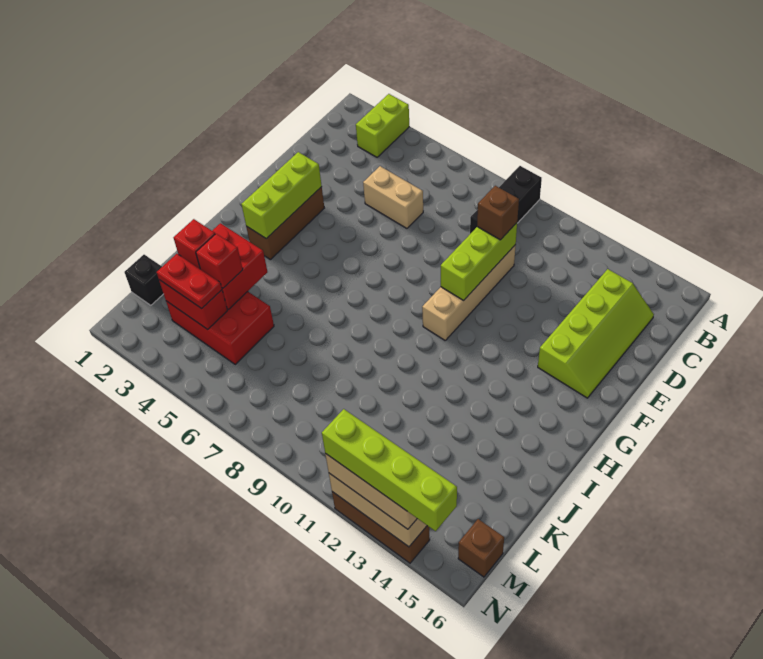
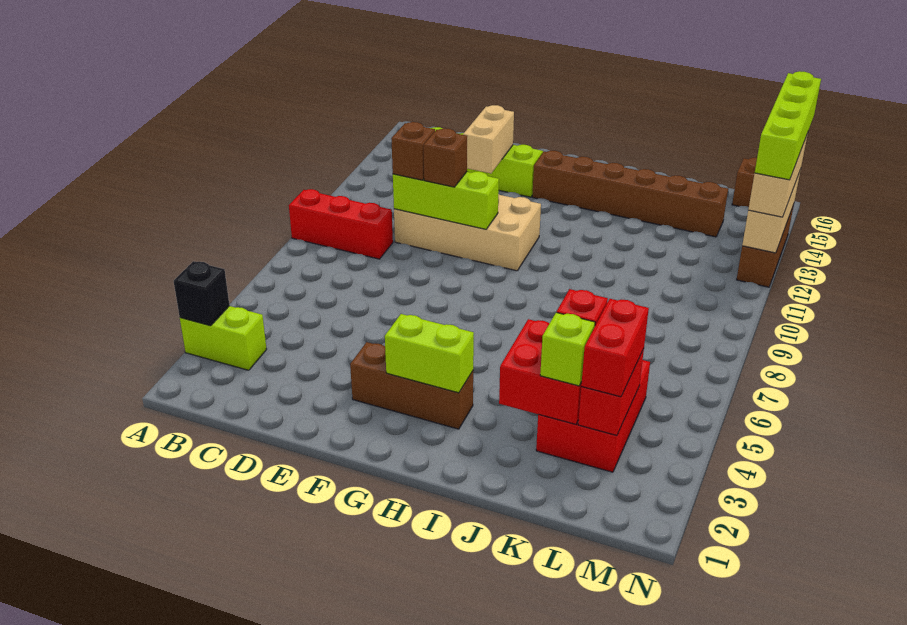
black brick A9:C9 level 1 -> red brick A9:C9 level 1
tan brick D5:D6 level 1 -> tan brick E13:E14 level 2
tan brick D10:G10 level 1 -> tan brick D10:G11 level 1
none -> brown brick E10 level 3
lime brick F3:H3 level 2 -> lime brick G3:H3 level 2
none -> brown brick G14:L14 level 1
red brick K3 level 3 -> lime brick K3 level 3
black brick L1 level 1 -> black brick A3 level 2
red plate L3:L4 level 3 -> red brick L3:L4 level 3

